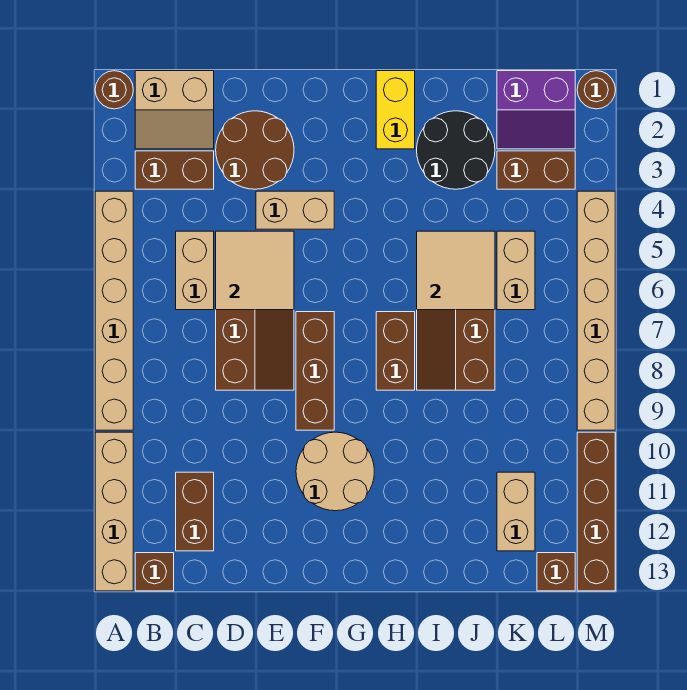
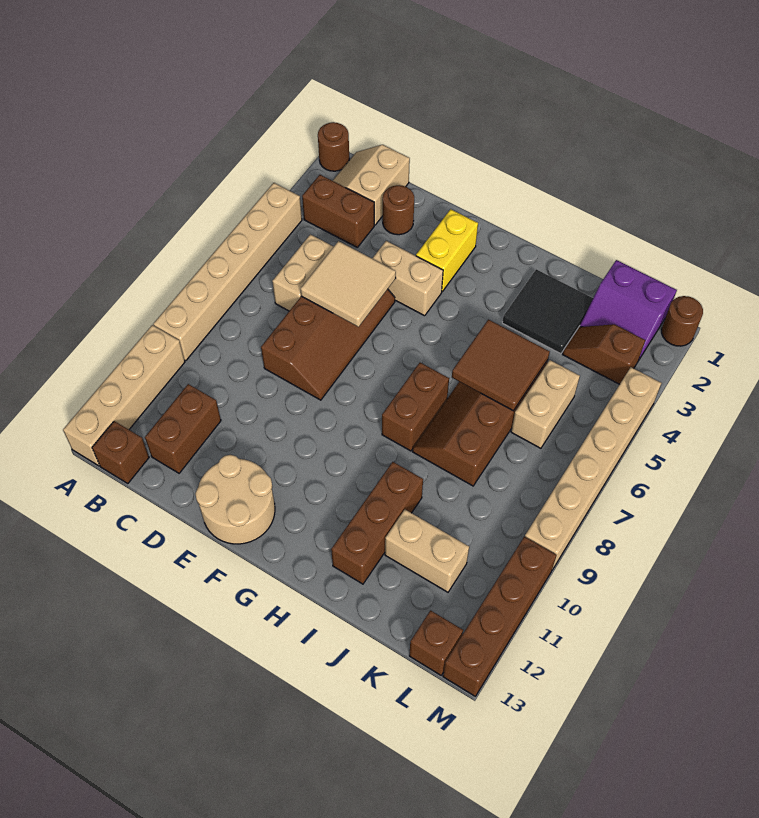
tan slope B1:C2 level 1 top 1 -> tan slope B1:C2 level 1 top C
brown round brick D2:E3 level 1 -> brown round brick D2 level 1
brown brick F7:F9 level 1 -> brown brick I10:I12 level 1
tan round brick F10:G11 level 1 -> tan round brick E12:F13 level 1
yellow brick H1:H2 level 1 -> yellow brick F2:F3 level 1
black round brick I2:J3 level 1 -> black tile I2:J3 level 1
tan tile I5:J6 level 2 -> brown tile I5:J6 level 2
brown brick K3:L3 level 1 -> brown slope K3:L3 level 1 top L
tan brick K11:K12 level 1 -> tan brick J11:K11 level 1

